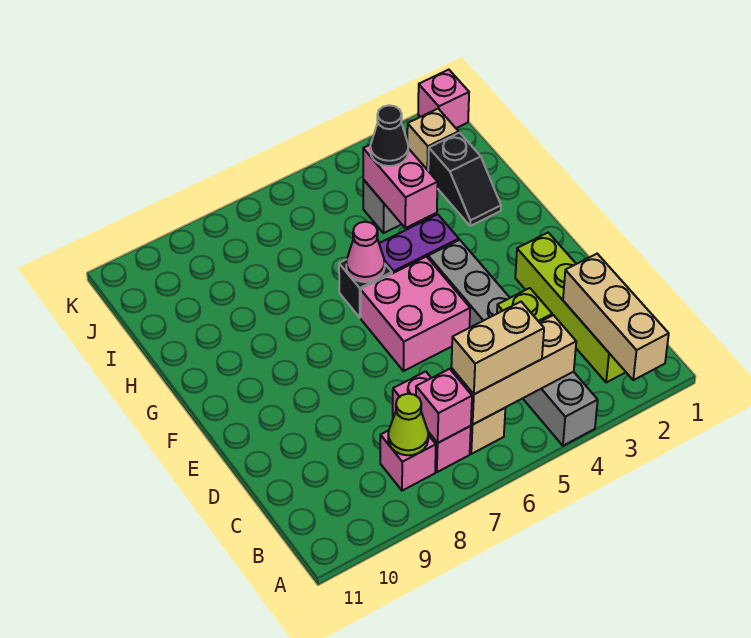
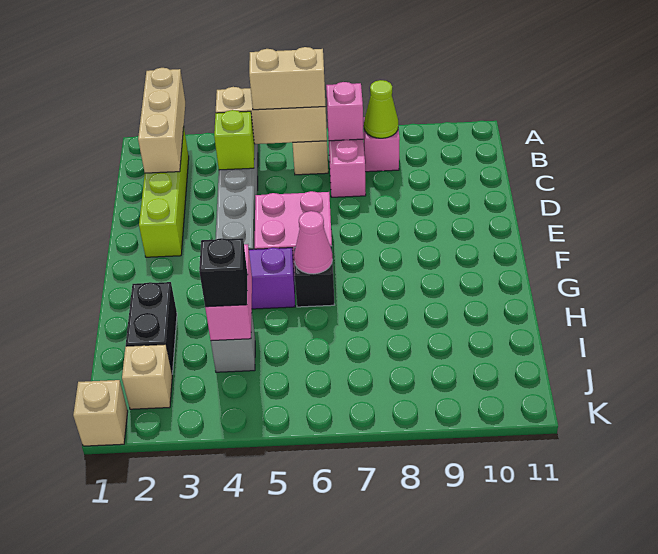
black slope H2:I2 level 1 top I -> black brick H2:I2 level 1
black cone I4 level 3 -> black brick I4 level 3
pink brick K1 level 1 -> tan brick K1 level 1

